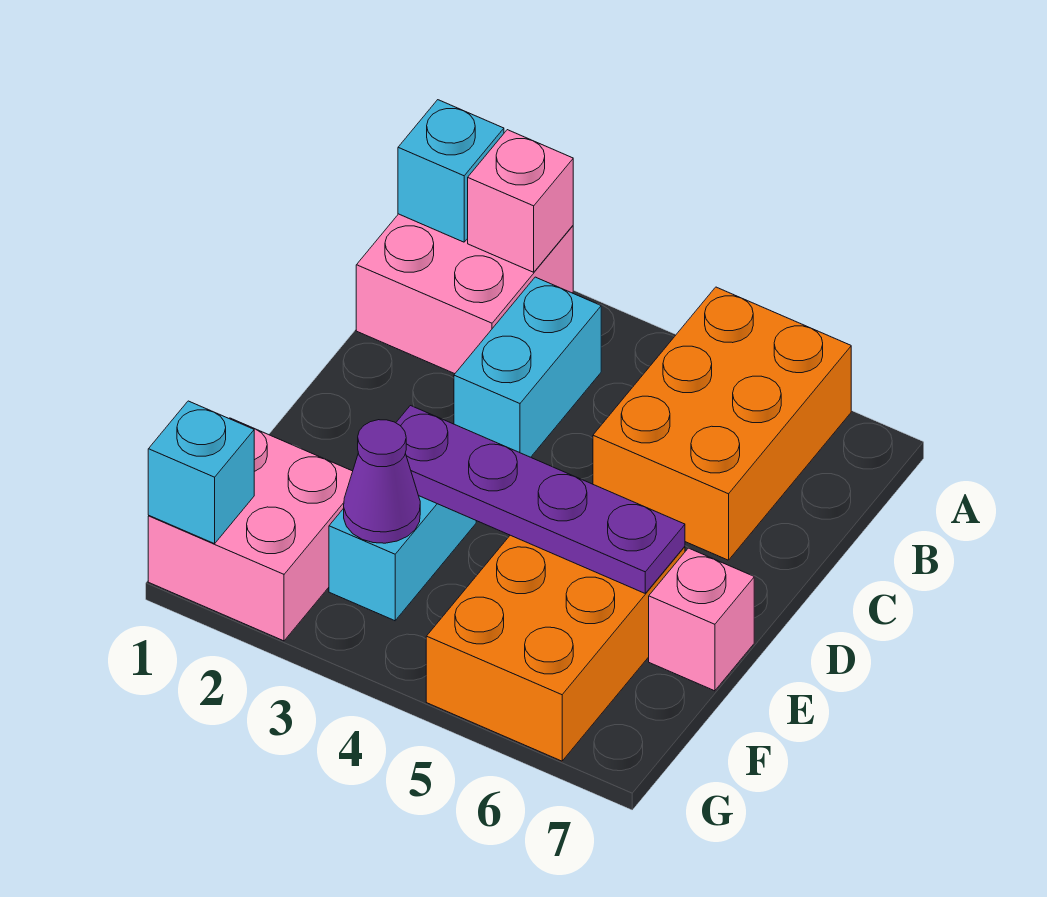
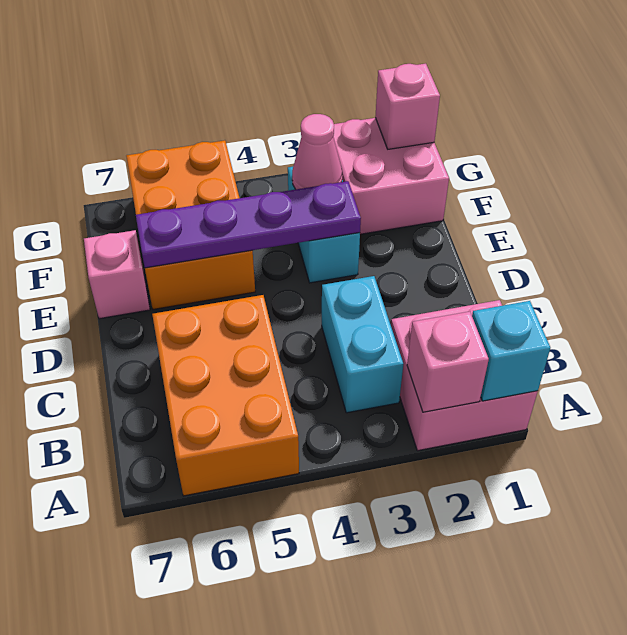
purple cone F3 level 2 -> pink cone F3 level 2
cyan brick G1 level 2 -> pink brick G1 level 2

